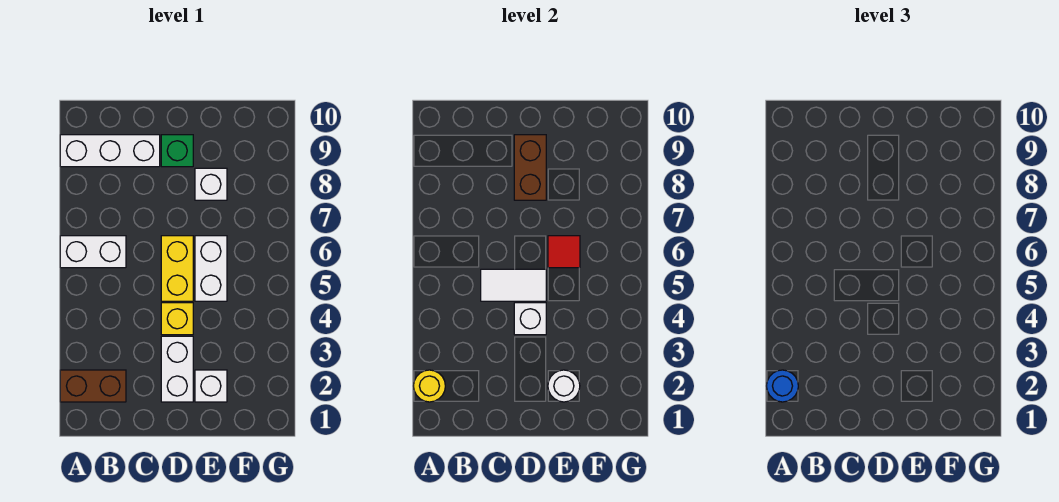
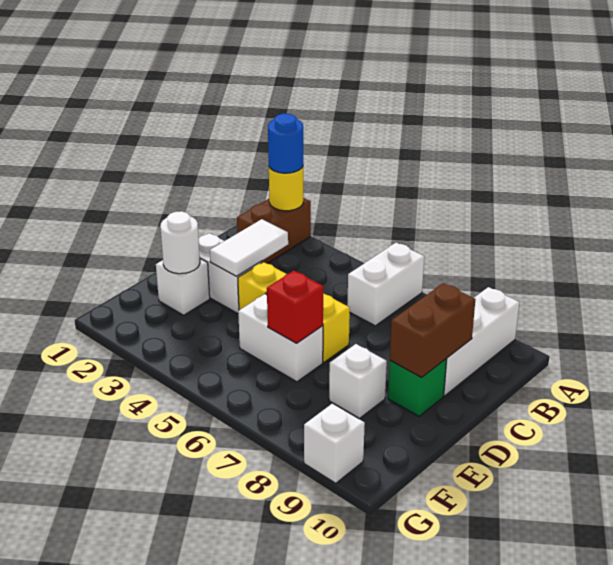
white tile C5:D5 level 2 -> white tile C3:D3 level 2
white brick D4 level 2 -> white brick G9 level 1
brown brick D8:D9 level 2 -> brown brick C9:D9 level 2
red tile E6 level 2 -> red brick E6 level 2

